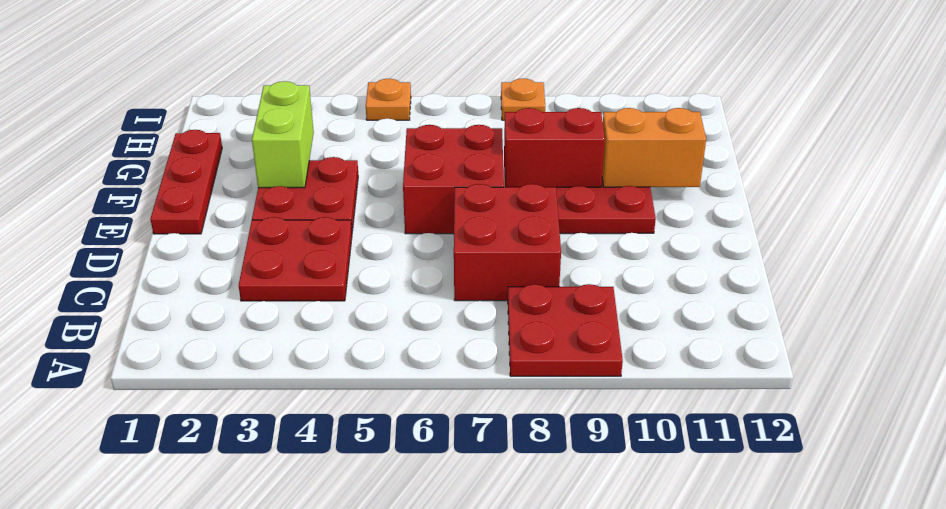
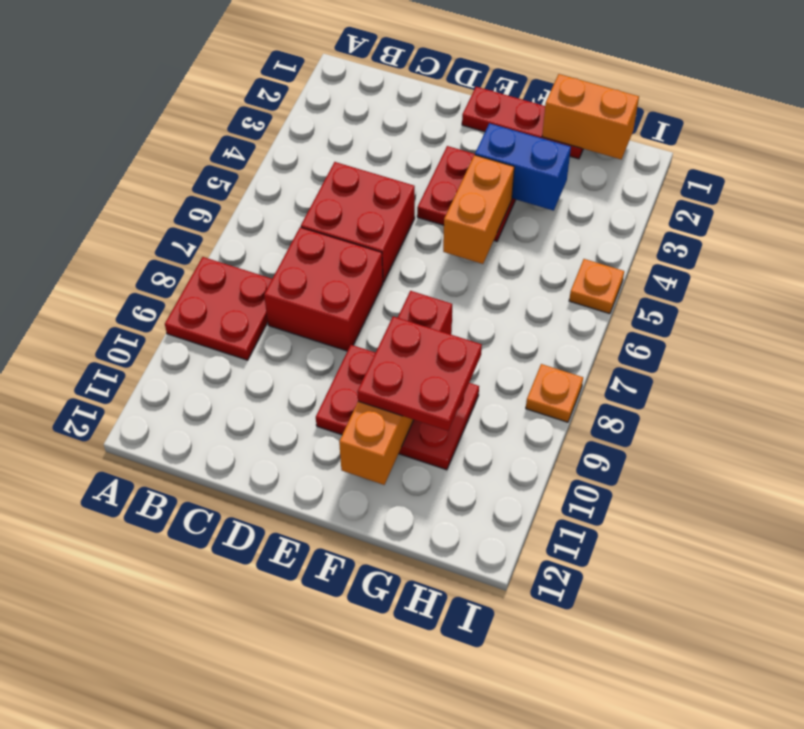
red plate C3:D4 level 1 -> red plate F9:G10 level 3
red brick E6:F7 level 1 -> red brick C5:D6 level 1
lime brick F3:G3 level 2 -> blue brick F3:G3 level 2
none -> orange brick F4:F5 level 2
none -> orange brick G1:H1 level 2

